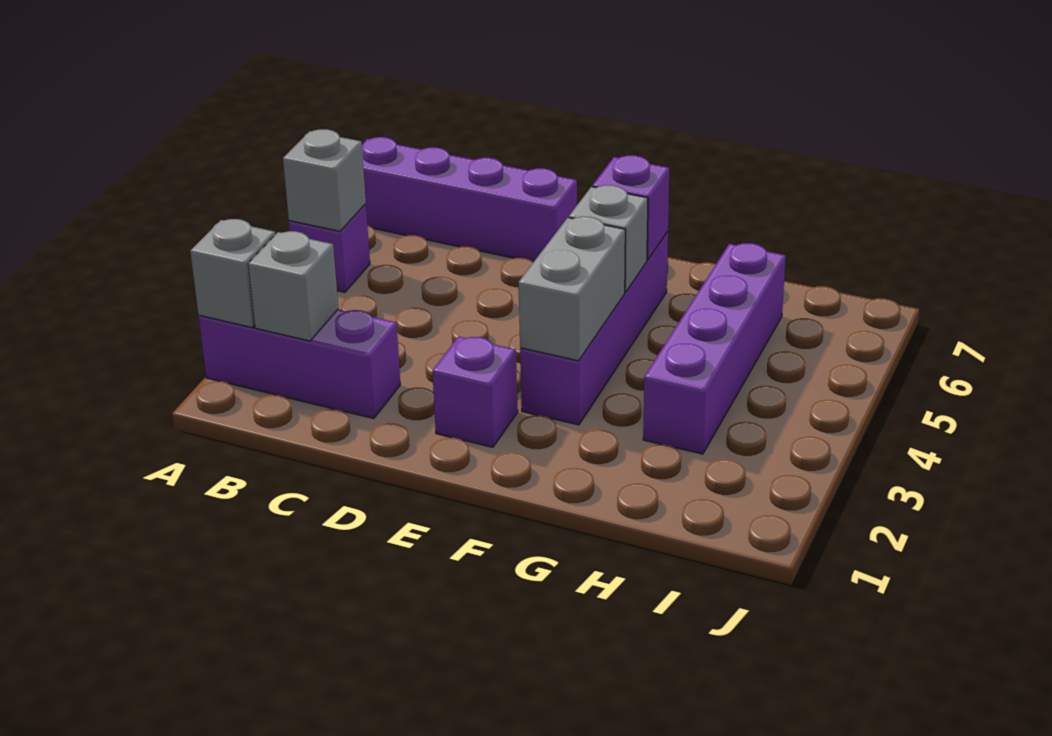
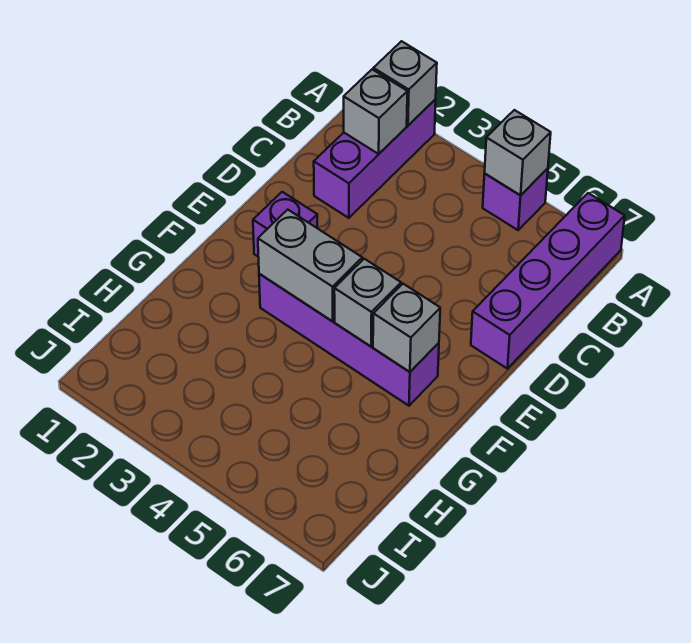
purple brick F6 level 2 -> grey brick F6 level 2
purple brick H3:H6 level 1 -> none

